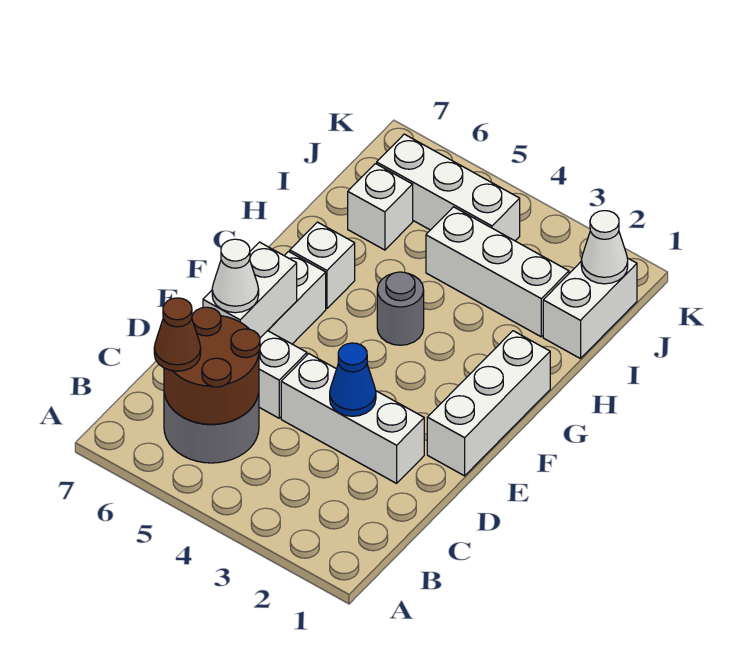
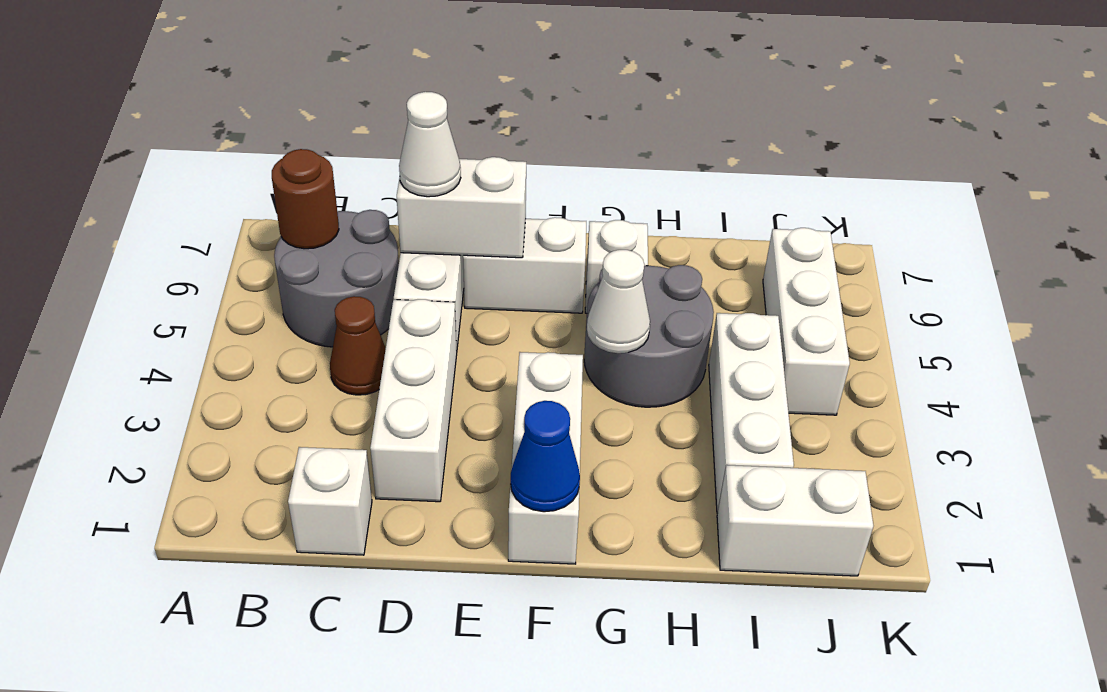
brown round brick B5:C6 level 2 -> brown round brick B6 level 2
brown cone B6 level 3 -> brown cone C4 level 1
blue cone D3 level 2 -> blue cone F1 level 2
white brick E1:G1 level 1 -> white brick F1:F3 level 1
grey round brick G4 level 1 -> grey round brick G4:H5 level 1
white brick I6 level 1 -> white brick C1 level 1
white cone J1 level 2 -> white cone G4 level 2

